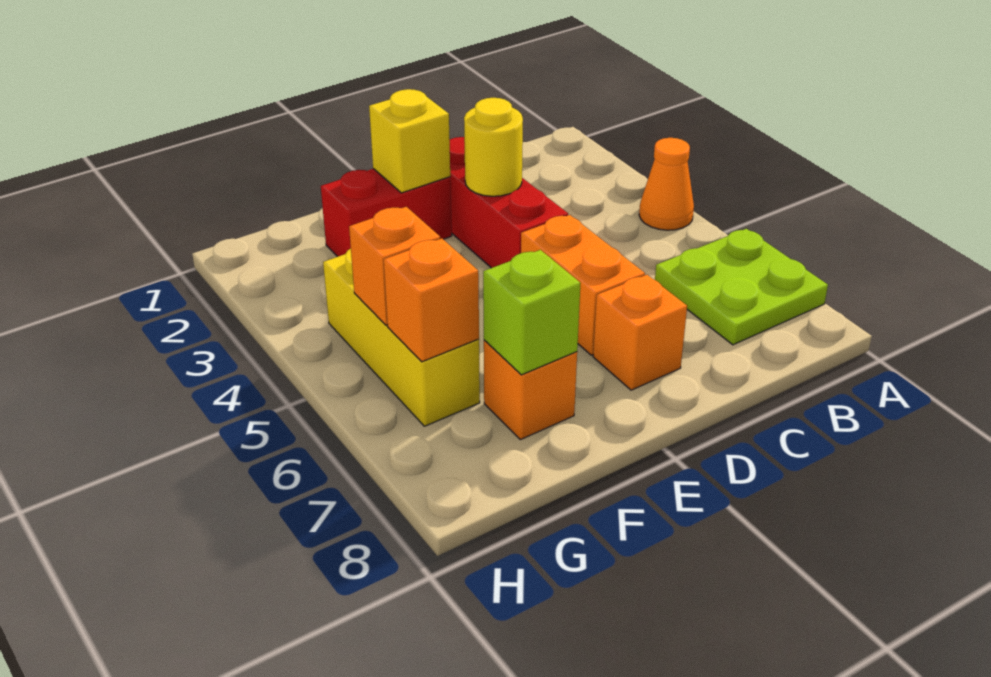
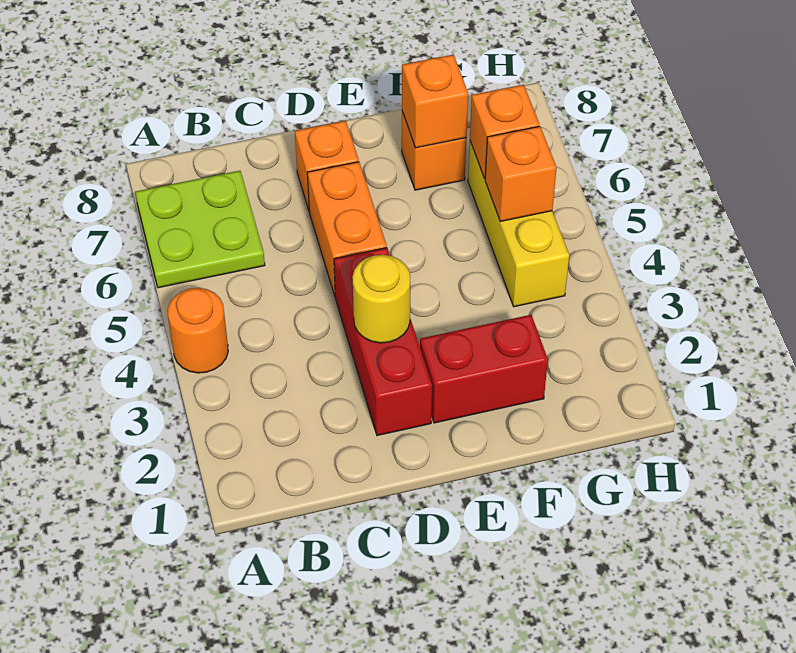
orange cone A4 level 1 -> orange round brick A4 level 1
yellow brick E2 level 2 -> none
lime brick F7 level 2 -> orange brick F7 level 2

